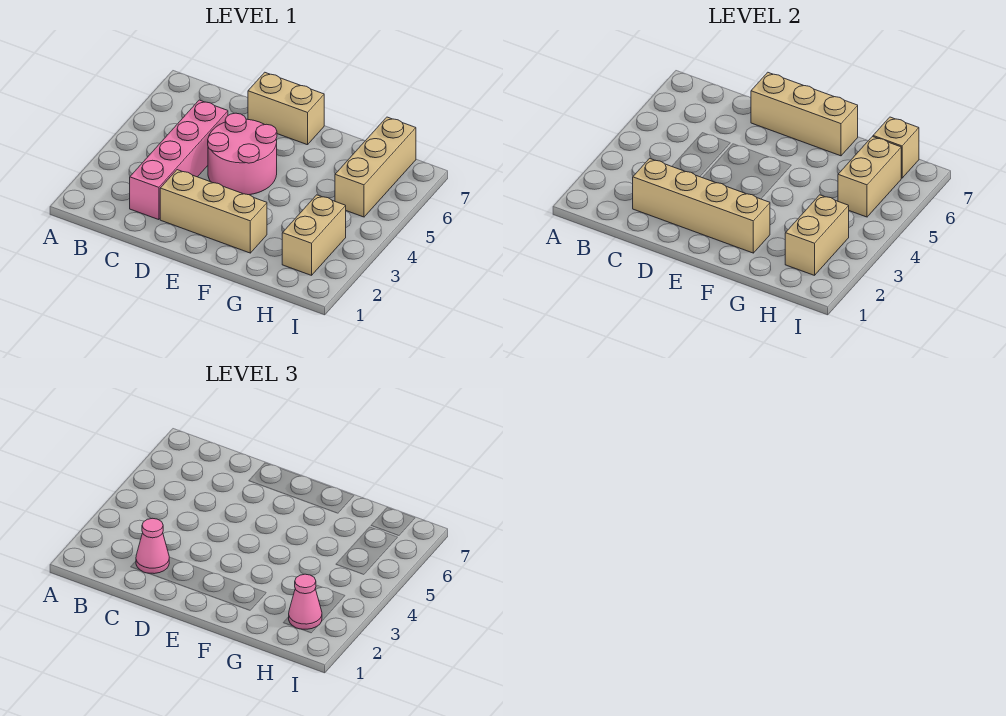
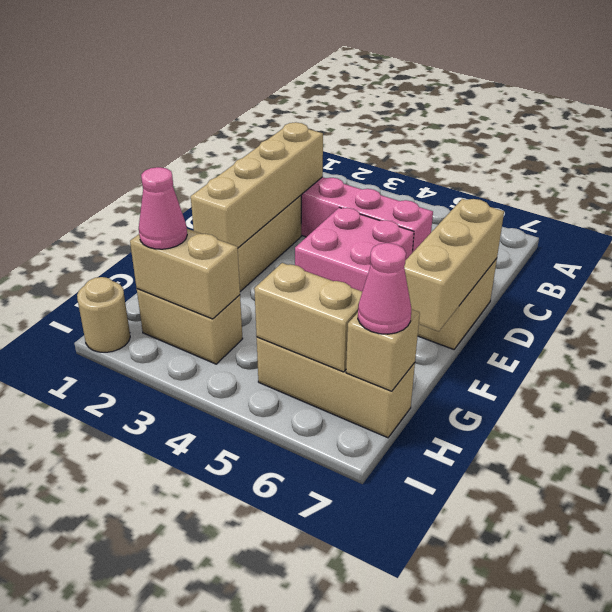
pink cone C2 level 3 -> pink cone H7 level 3
pink round brick D4:E5 level 1 -> pink brick D4:E5 level 1
none -> tan round brick I1 level 1

